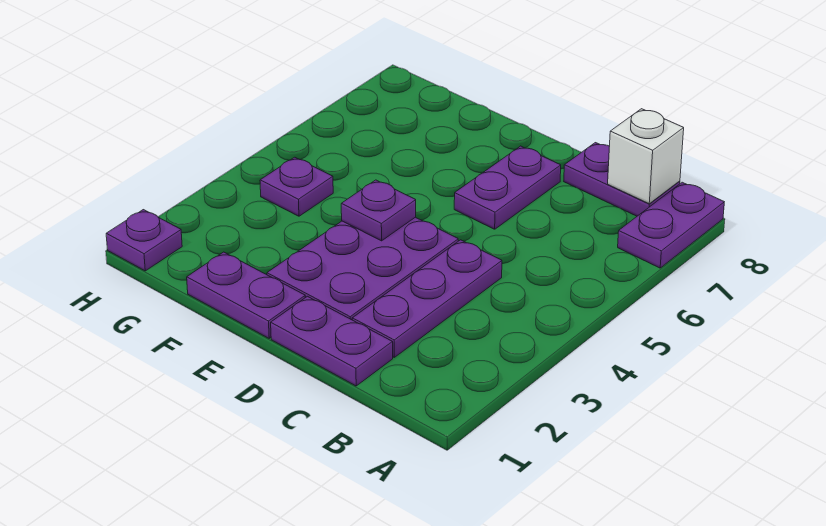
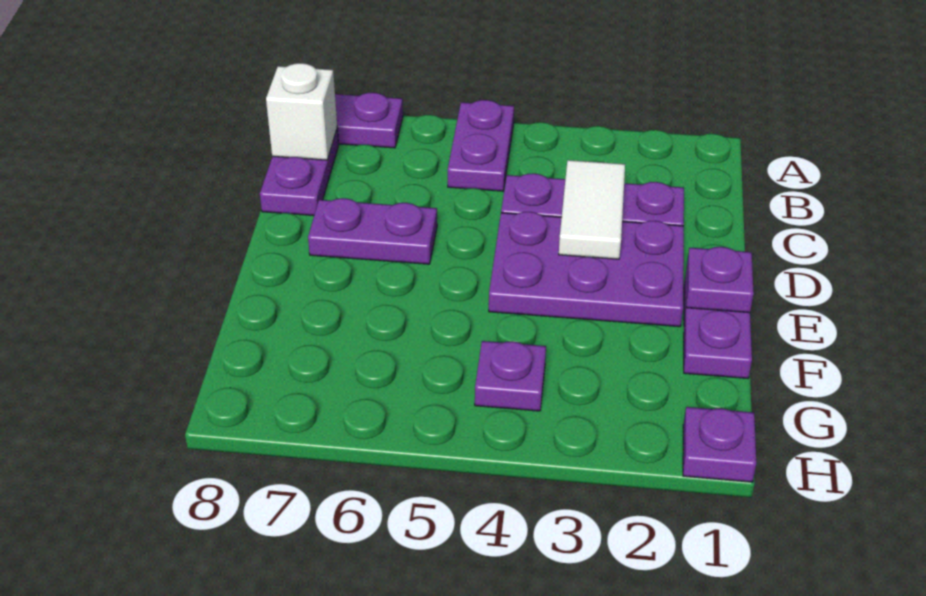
purple plate C1:D1 level 1 -> purple plate A5:B5 level 1
none -> white tile C3:D3 level 2
purple plate E4 level 2 -> purple plate E1 level 2

